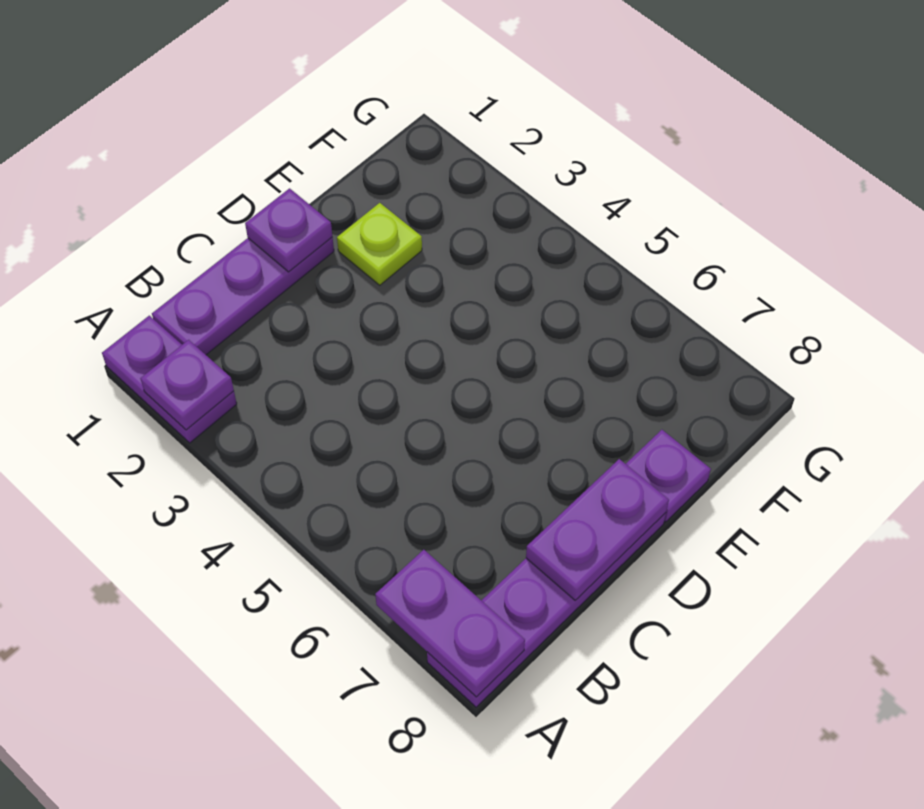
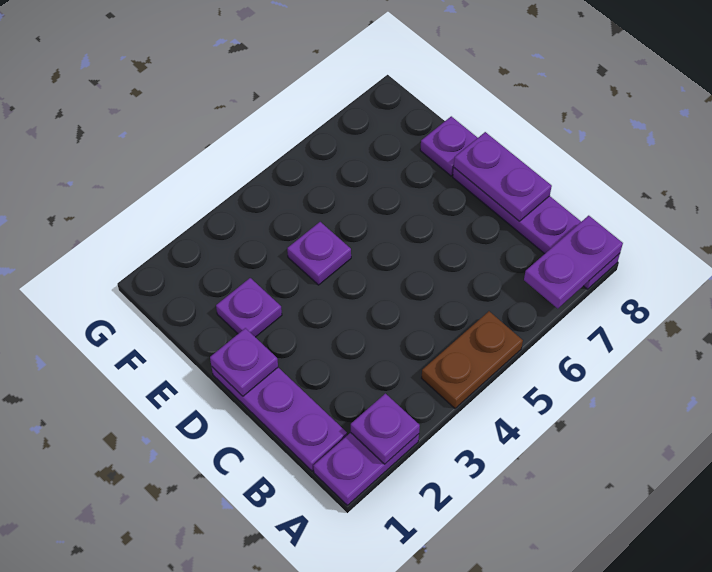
none -> brown plate A4:A5 level 1
lime plate E2 level 1 -> purple plate E2 level 1
none -> purple plate E4 level 1

